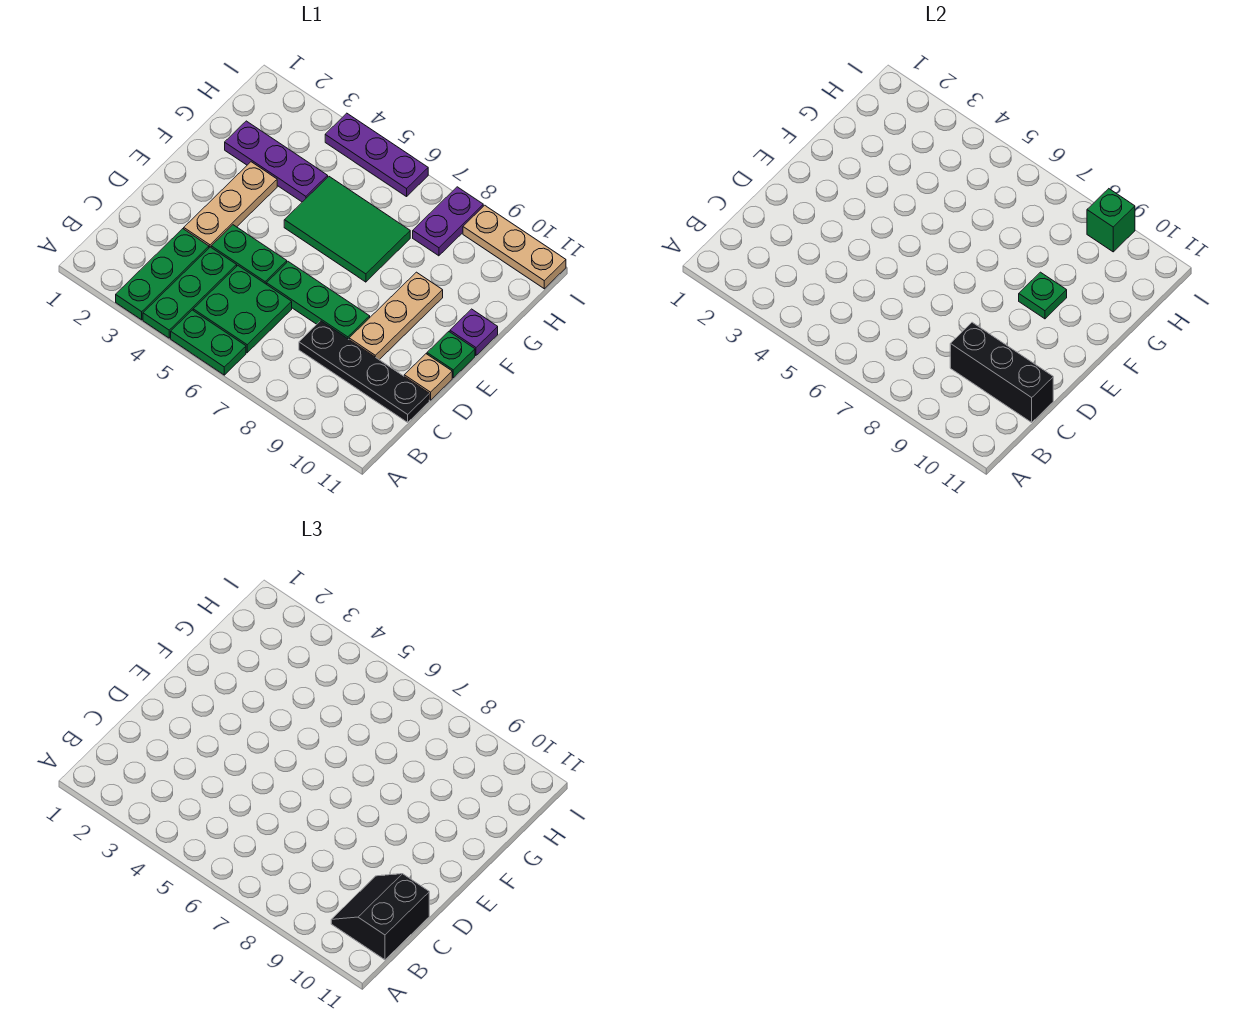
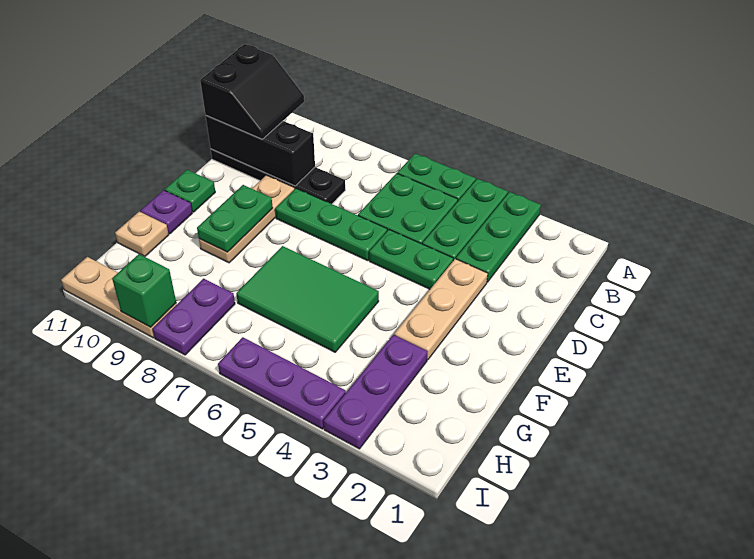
tan plate D11 level 1 -> tan plate G11 level 1
green plate F9 level 2 -> green plate E9:F9 level 2
purple plate G2:G4 level 1 -> purple plate G3:I3 level 1

